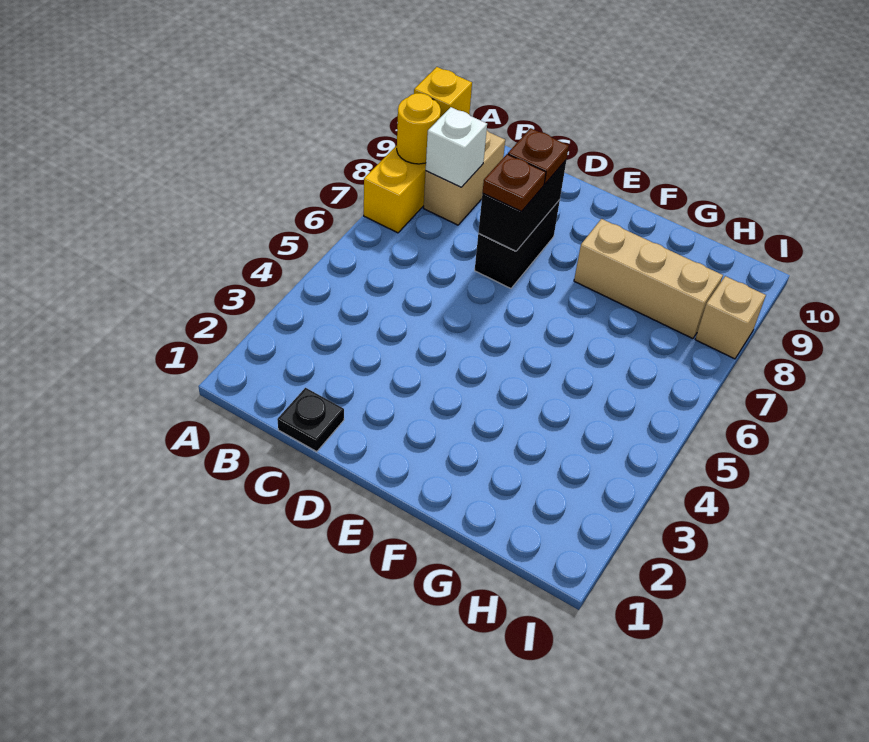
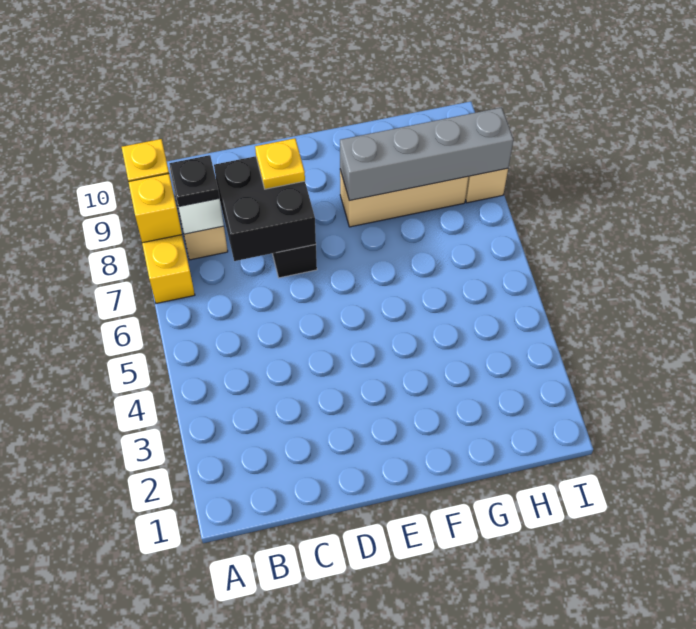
yellow round brick A8 level 2 -> yellow brick A8 level 2
black plate C1 level 1 -> black plate B8 level 3
black brick D7:D8 level 2 -> black brick C7:D8 level 2
brown plate D7 level 3 -> none
brown plate D8 level 3 -> yellow plate D8 level 3
none -> grey brick F8:I8 level 2

